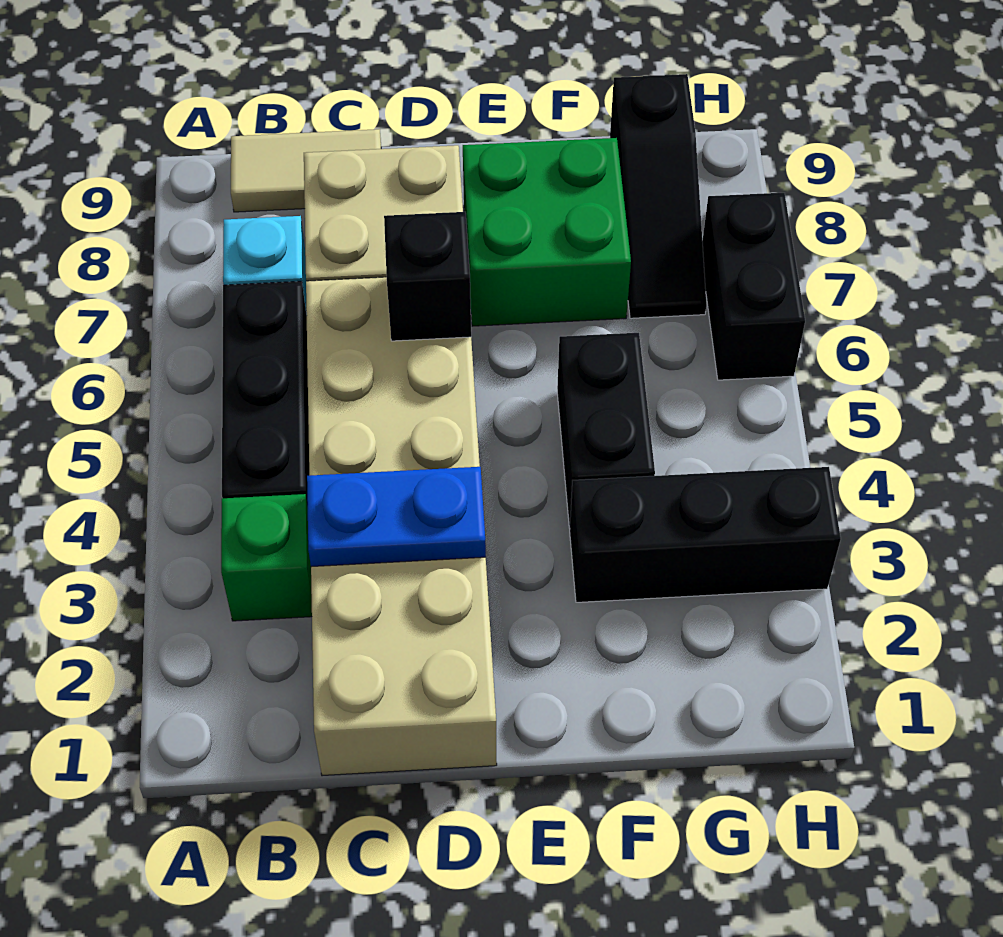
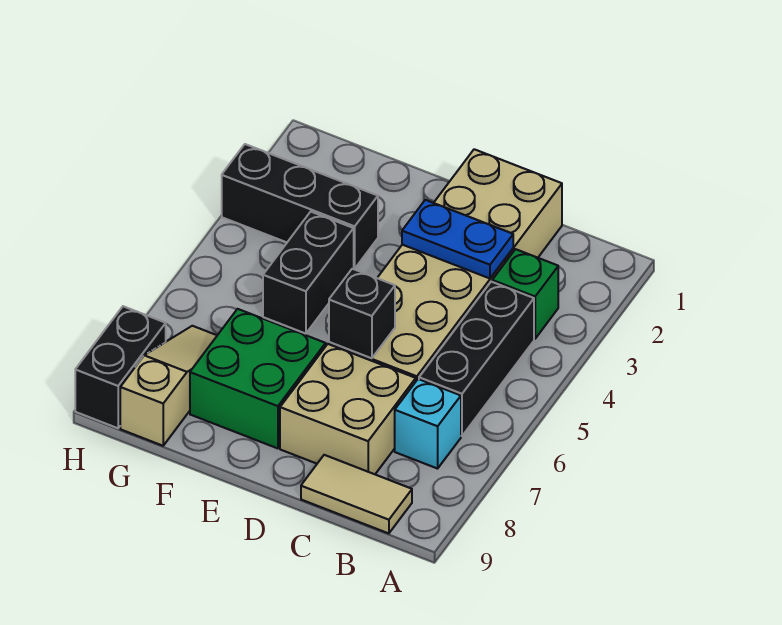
black slope G7:G9 level 1 top 9 -> tan slope G7:G9 level 1 top 9
black brick H6:H7 level 1 -> black brick H8:H9 level 1

